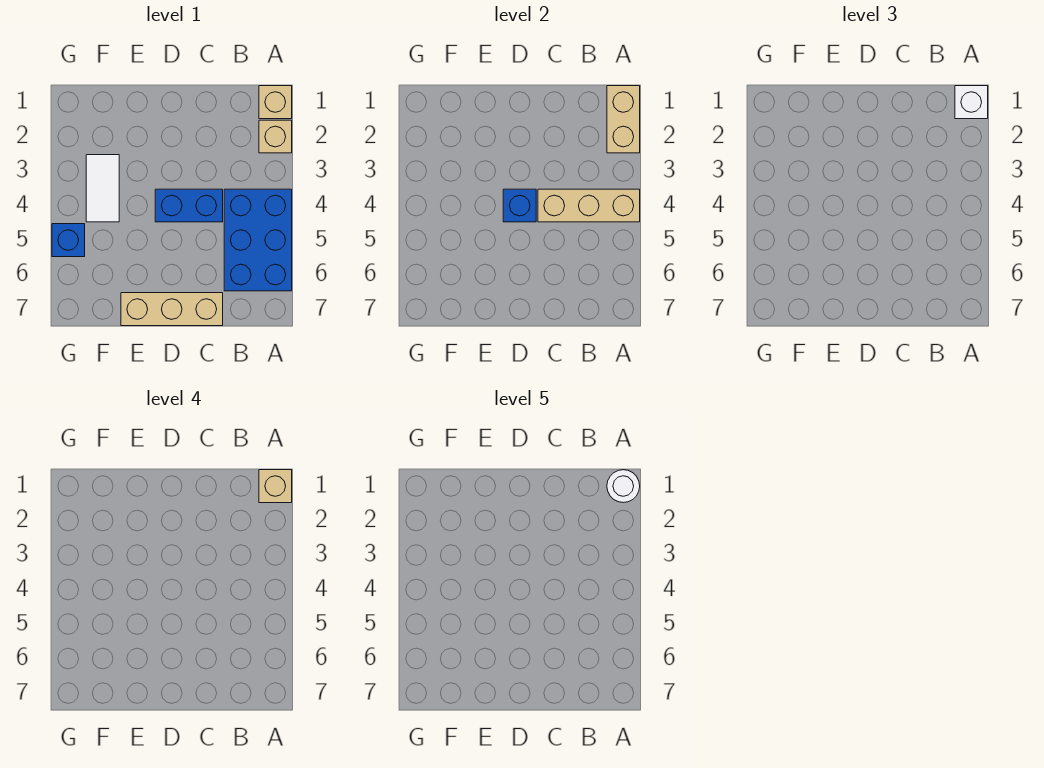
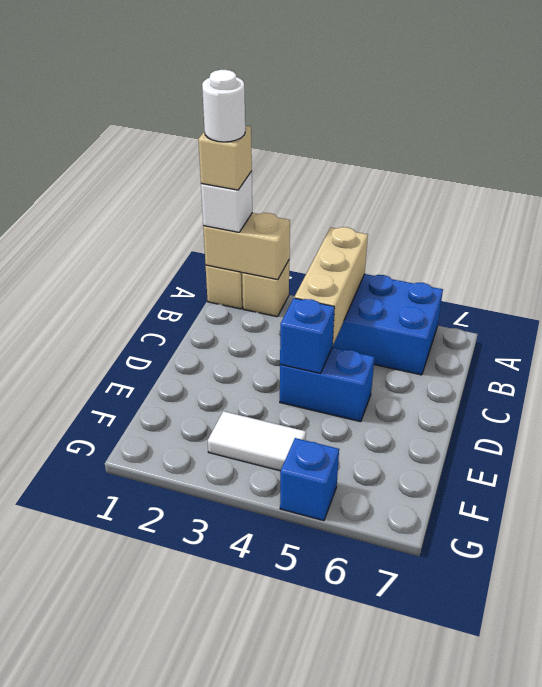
blue brick C4:D4 level 1 -> blue brick D4:D5 level 1
tan brick C7:E7 level 1 -> none

